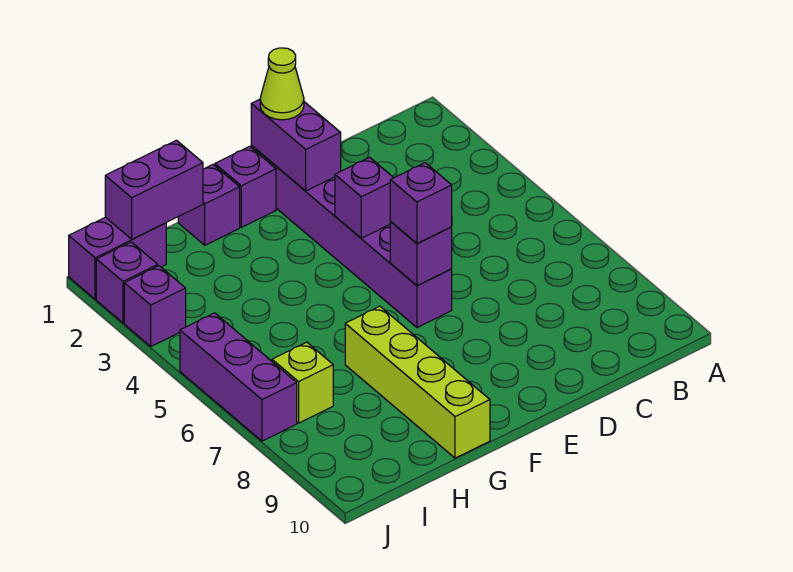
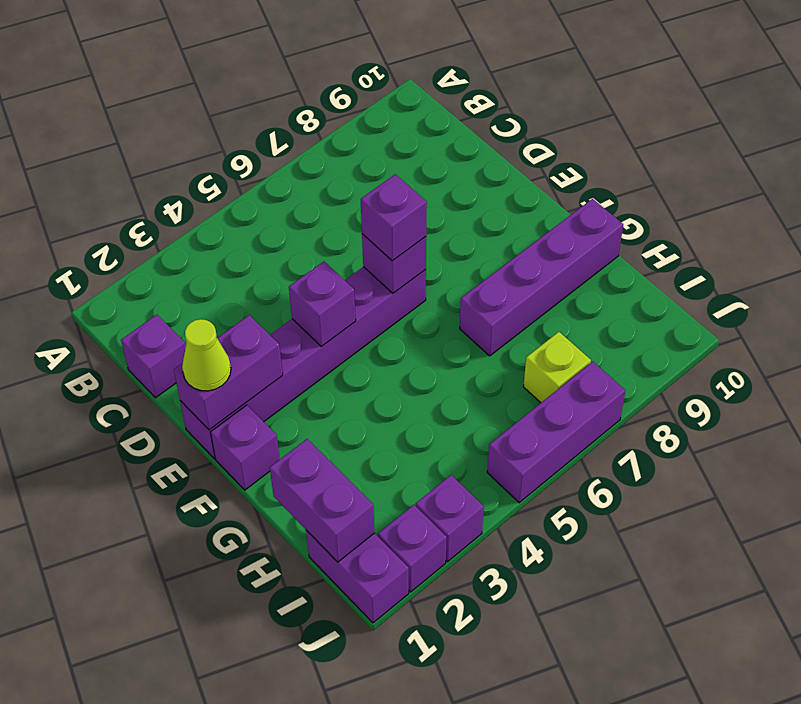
purple brick G1 level 1 -> purple brick C1 level 1
lime brick G7:G10 level 1 -> purple brick G7:G10 level 1

